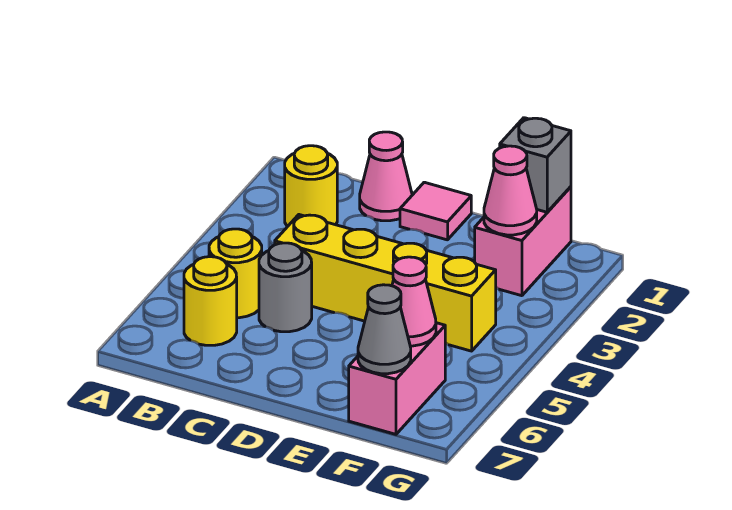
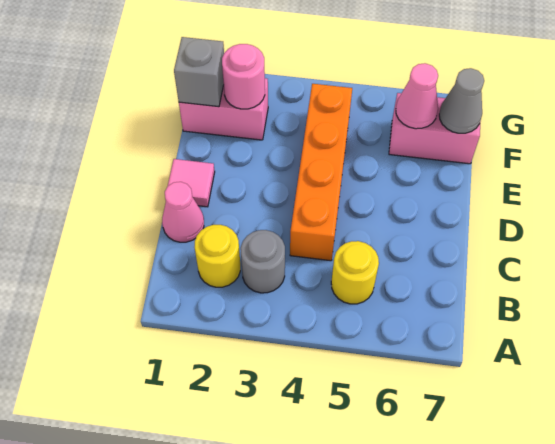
yellow round brick B6 level 1 -> none
yellow brick C4:F4 level 1 -> orange brick C4:F4 level 1
grey round brick C5 level 1 -> grey round brick B3 level 1
pink cone F2 level 2 -> pink round brick F2 level 2

